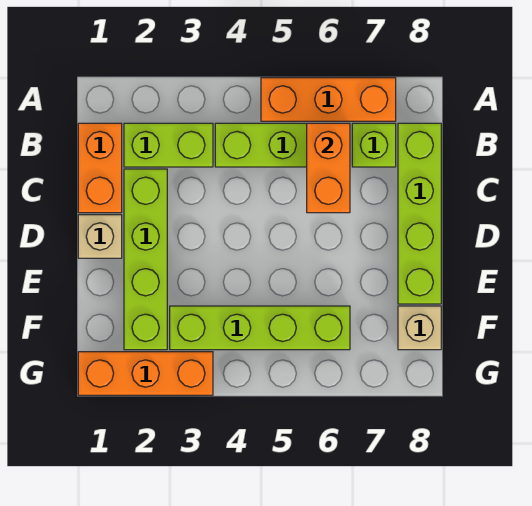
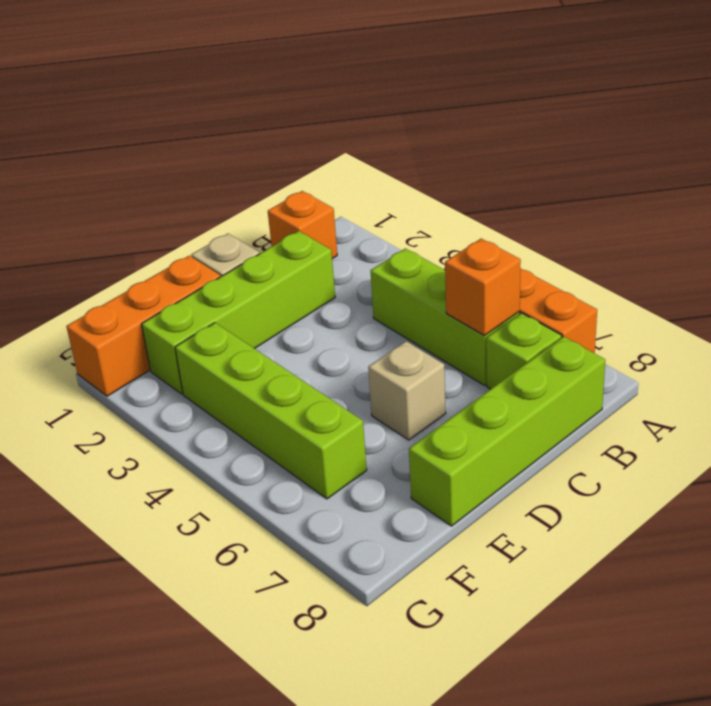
orange brick B1:C1 level 1 -> orange brick B1 level 1
lime brick B2:B3 level 1 -> none
orange brick B6:C6 level 2 -> orange brick B6 level 2
tan brick F8 level 1 -> tan brick D6 level 1
orange brick G1:G3 level 1 -> orange brick E1:G1 level 1

